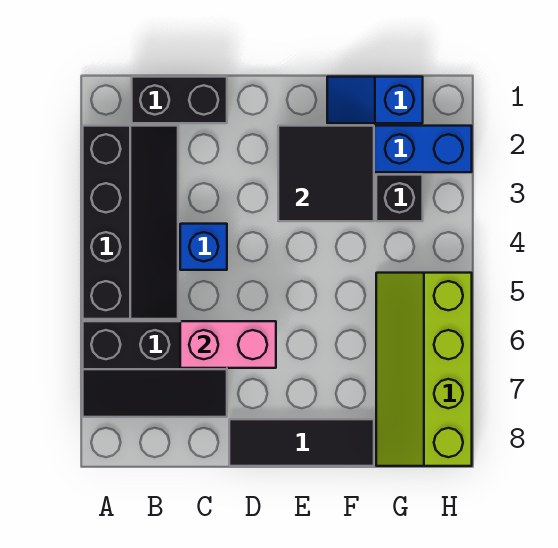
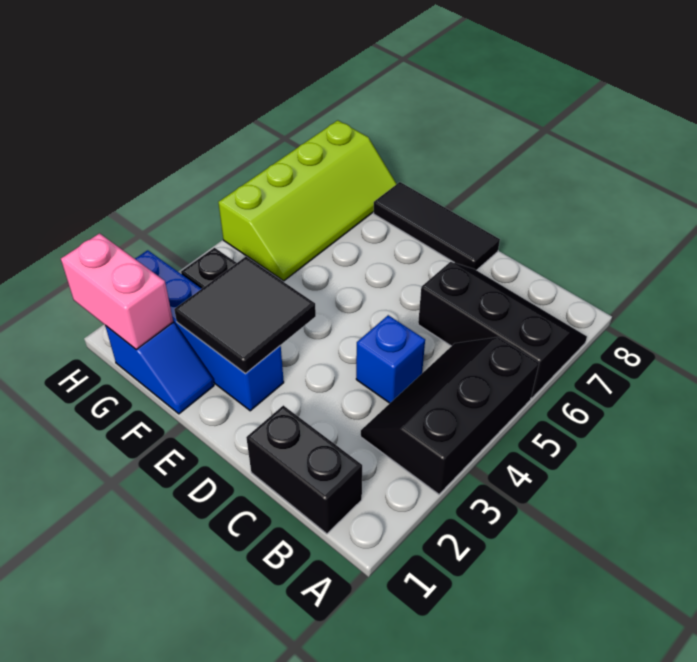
black slope A2:B5 level 1 top A -> black slope A3:B5 level 1 top A
pink brick C6:D6 level 2 -> pink brick G1:H1 level 2

